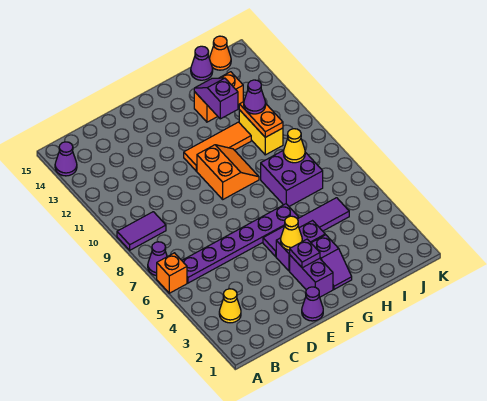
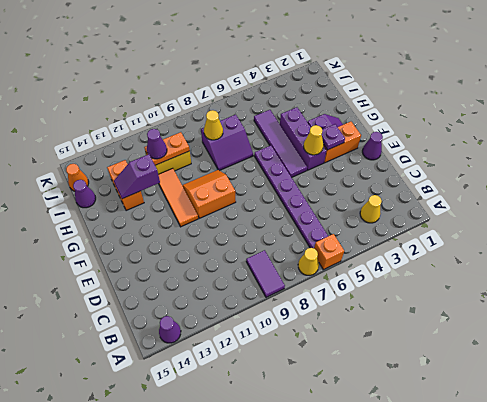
purple cone A7 level 1 -> yellow cone A7 level 1
purple brick F2:F3 level 1 -> orange brick F2:F3 level 1
purple brick F4:G4 level 1 -> purple brick F4:H4 level 1
purple brick H7:I8 level 1 -> purple slope H7:I8 level 1 top I

